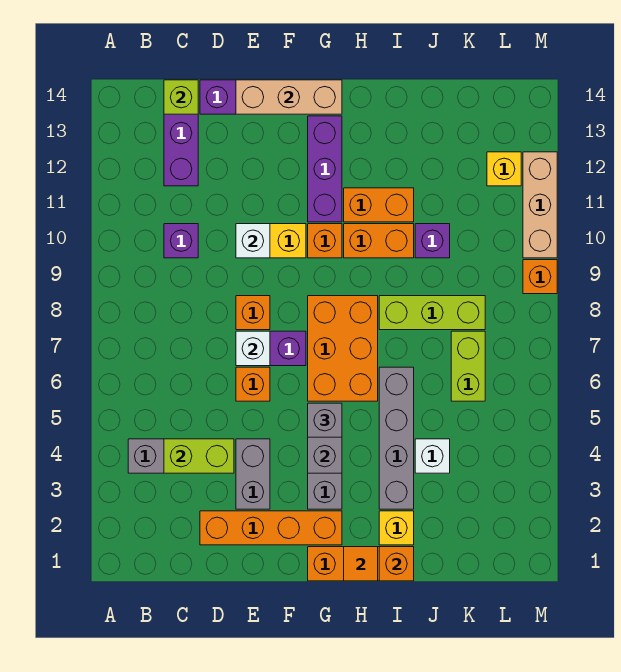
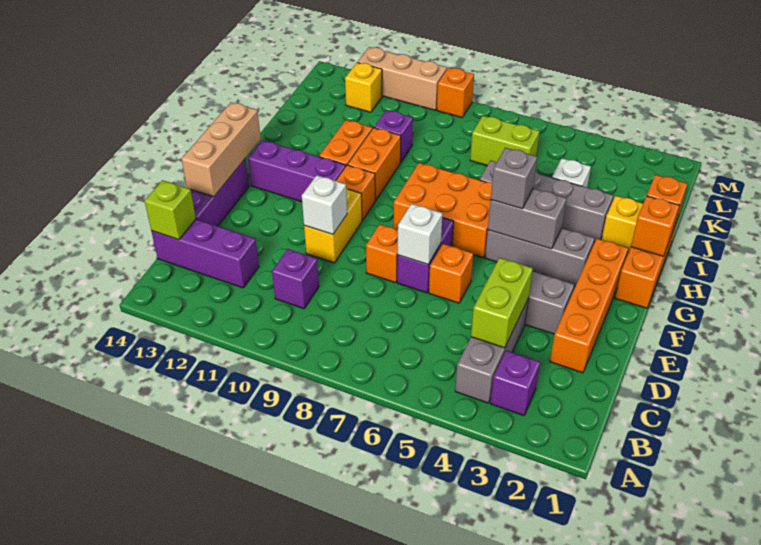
none -> purple brick B3 level 1
orange tile H1 level 2 -> orange brick H1 level 2
lime brick I8:K8 level 1 -> none

